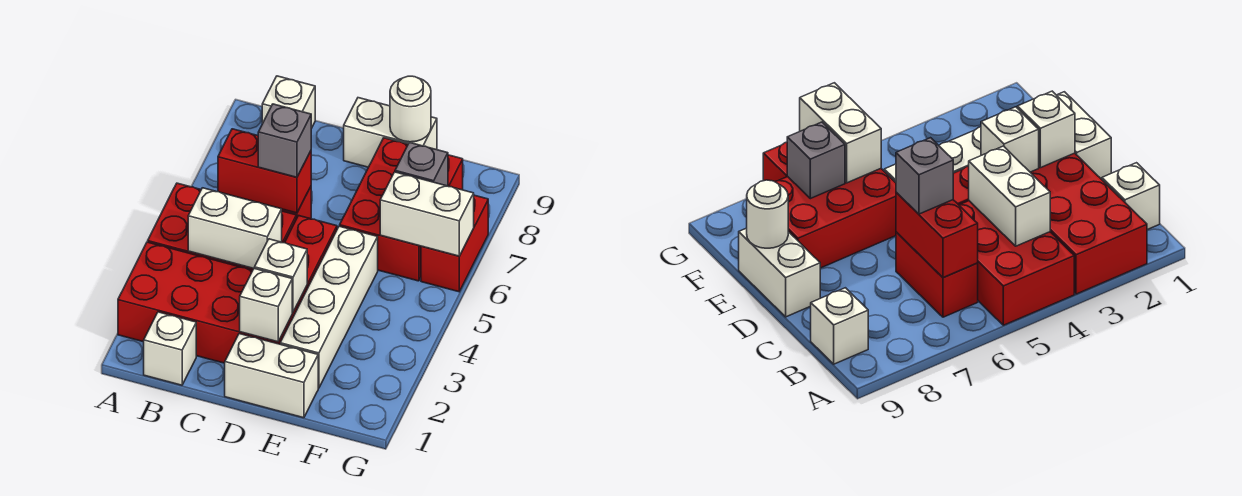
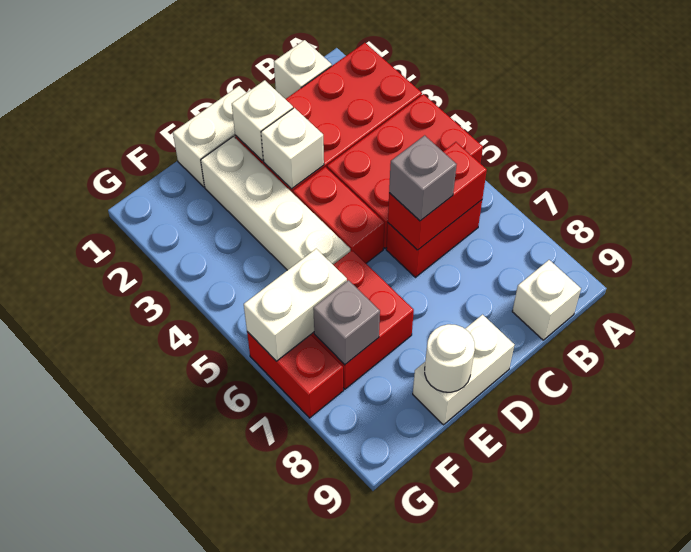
white brick B4:C4 level 2 -> none
red brick E6:F8 level 1 -> red brick E6:F7 level 1

